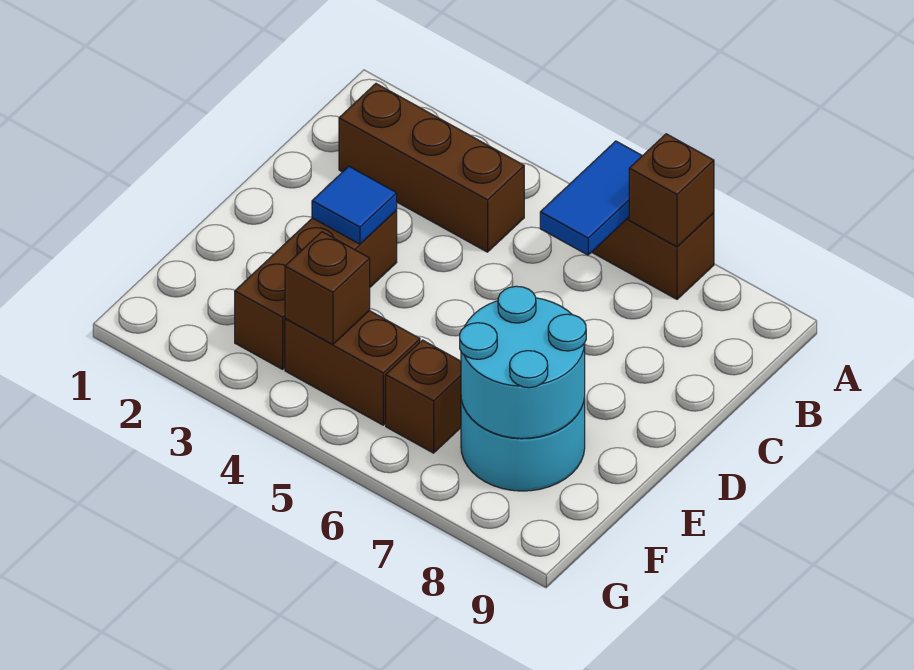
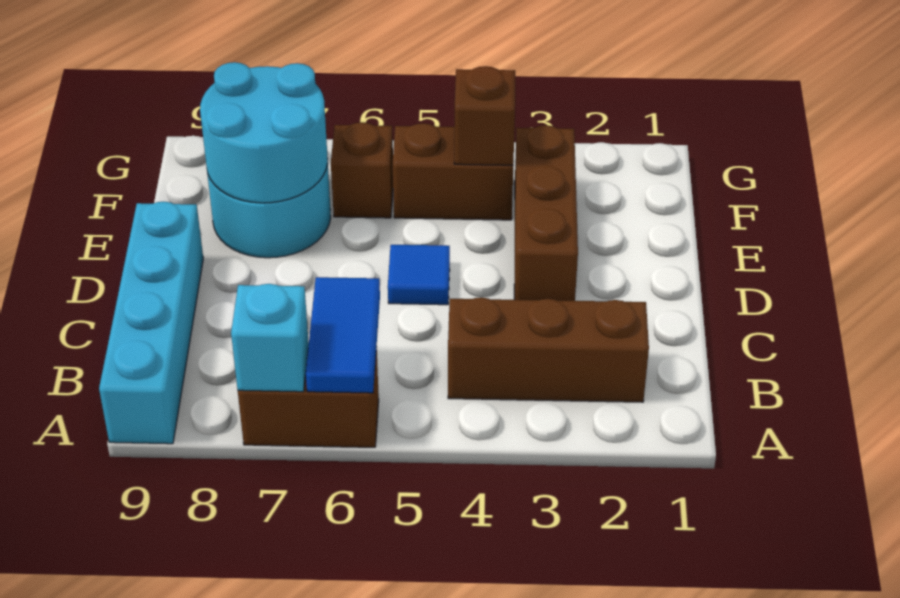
brown brick A7 level 2 -> cyan brick A7 level 2
none -> cyan brick A9:D9 level 1
blue tile D3 level 2 -> blue tile D5 level 1

